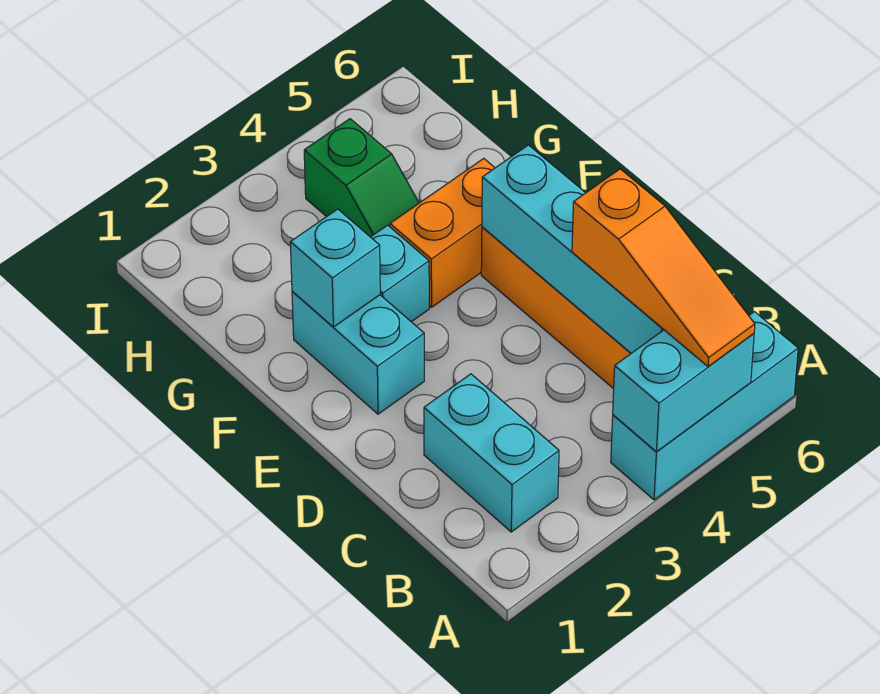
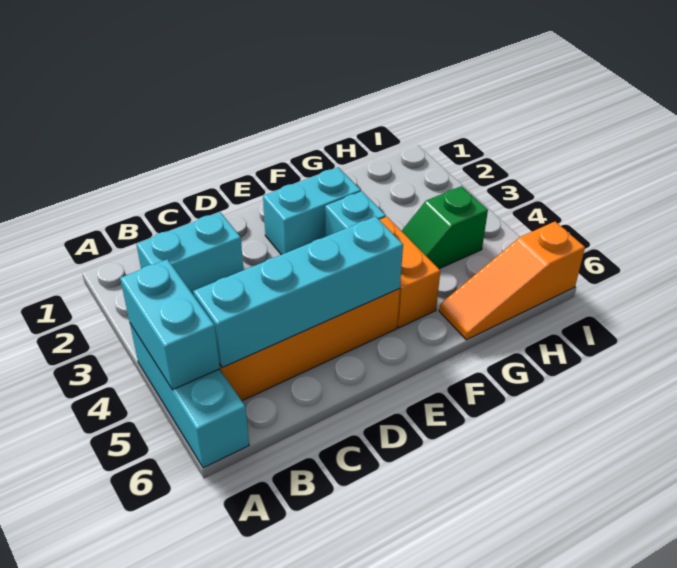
orange slope A5:C5 level 3 top C -> orange slope G6:I6 level 1 top I
cyan brick F2 level 2 -> none

